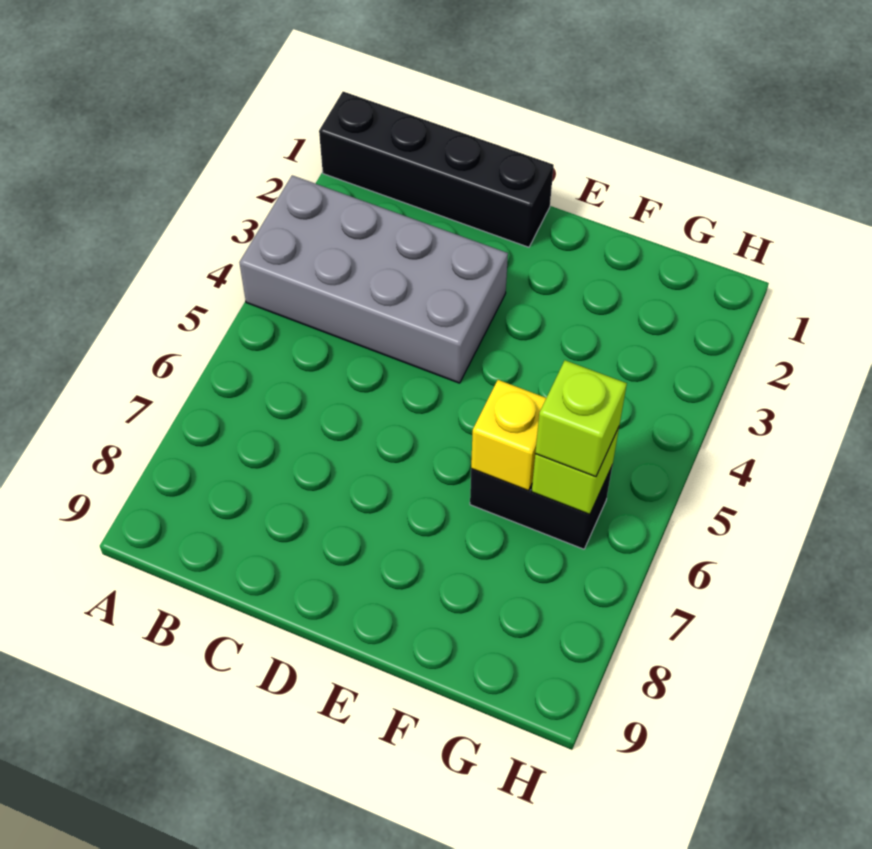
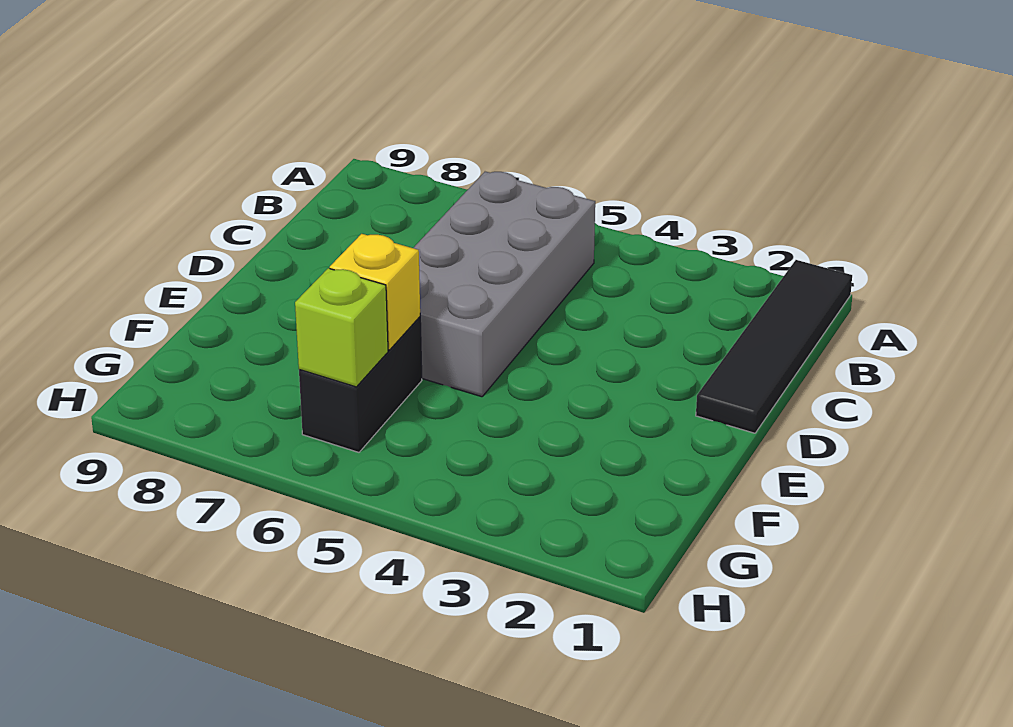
black brick A1:D1 level 1 -> black tile A1:D1 level 1
grey brick A3:D4 level 1 -> grey brick B5:E6 level 1
lime brick G6 level 3 -> none

